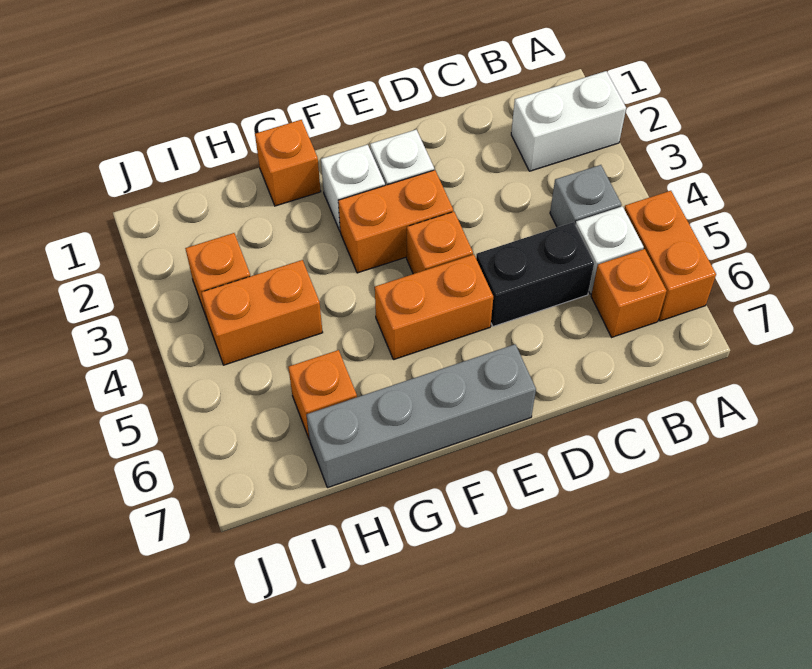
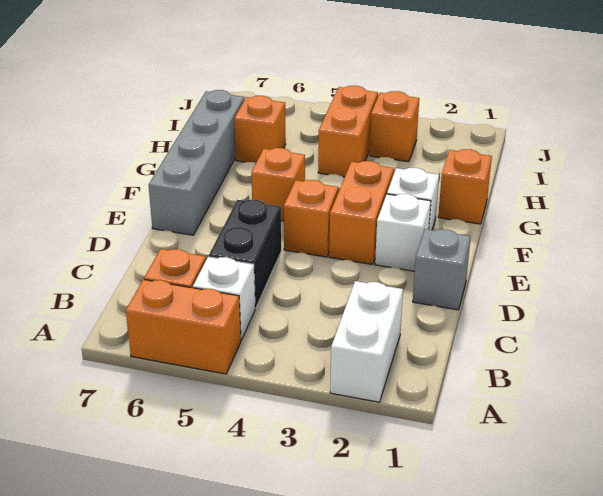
grey brick B4 level 1 -> grey brick D1 level 1
orange brick E5:F5 level 1 -> orange brick F5 level 1

